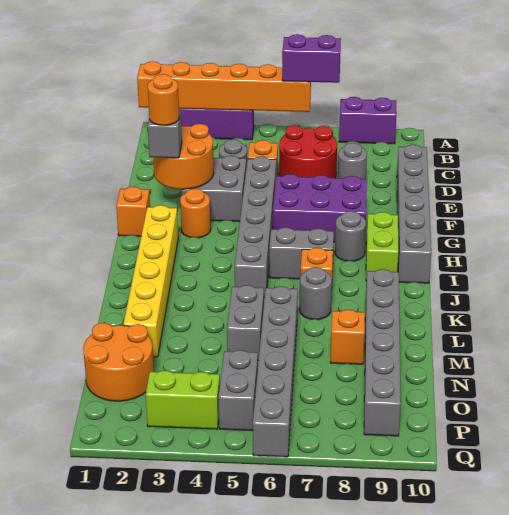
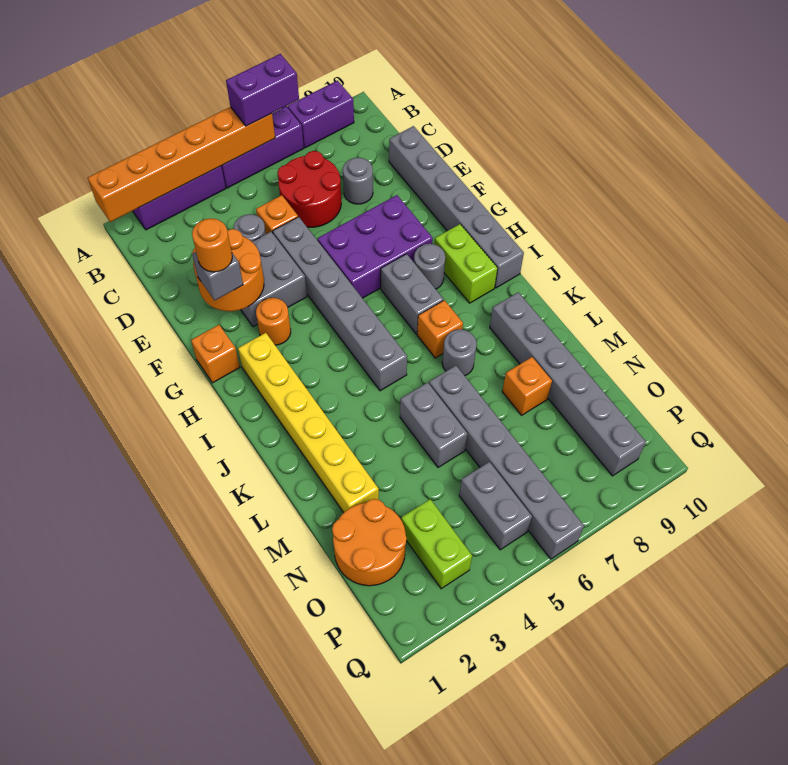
none -> purple brick A5:A7 level 1
grey brick I6:I7 level 1 -> grey brick H7:I7 level 1
lime brick P3:P4 level 1 -> lime brick O3:P3 level 1

